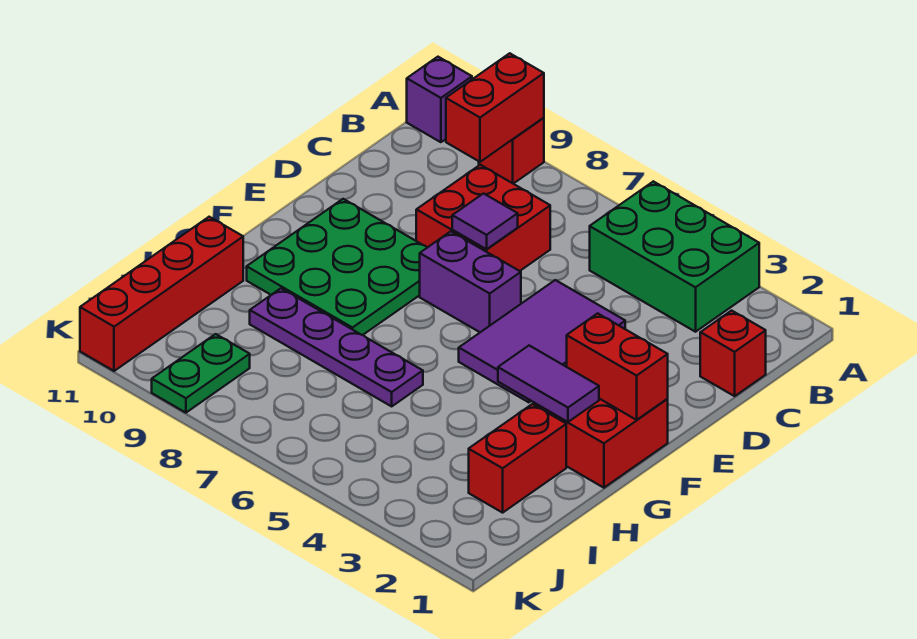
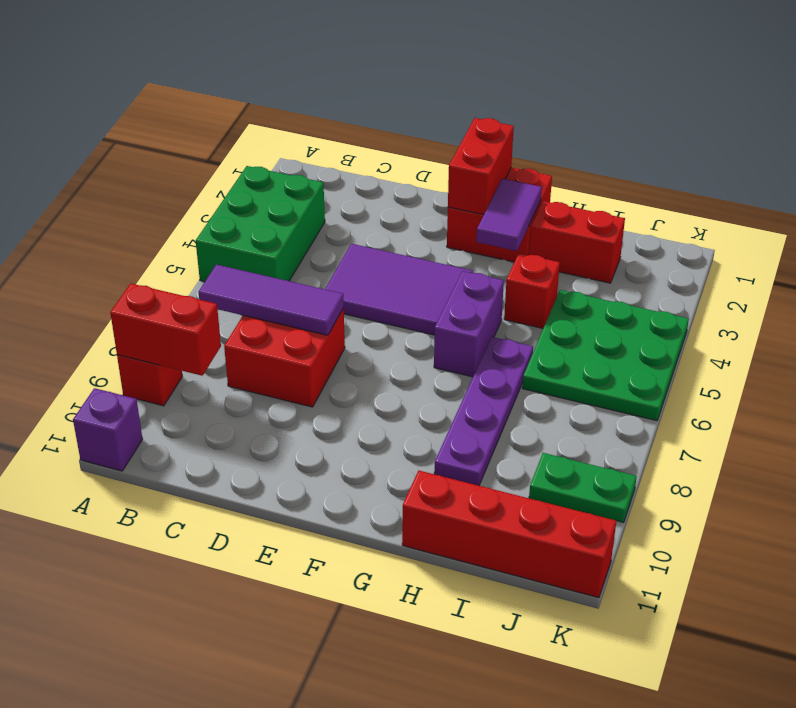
red brick C1 level 1 -> red brick H4 level 1
purple tile D7 level 2 -> purple tile B7:D7 level 2
purple brick E6:E7 level 1 -> purple brick G5:G6 level 1
green plate E8:G10 level 1 -> green plate I4:K6 level 1

